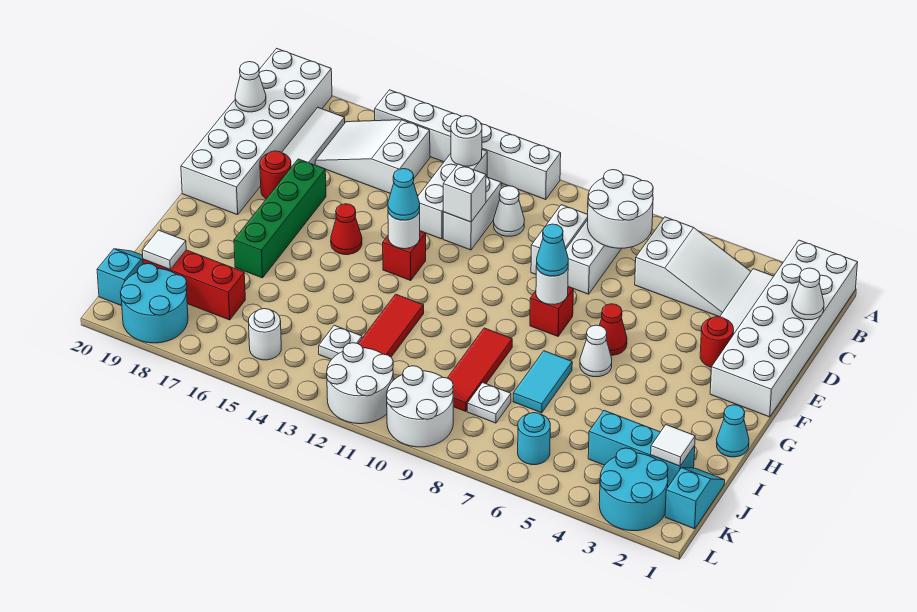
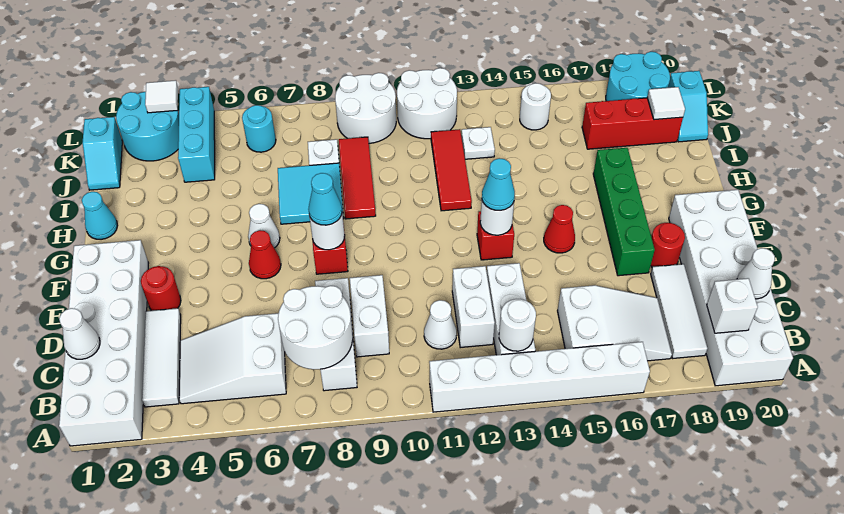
white brick D12 level 2 -> white brick B19 level 2
cyan tile H7:I7 level 1 -> cyan tile H7:I8 level 1
cyan brick J2:J4 level 1 -> cyan brick J4:L4 level 1
white tile J2 level 2 -> white tile L3 level 2

